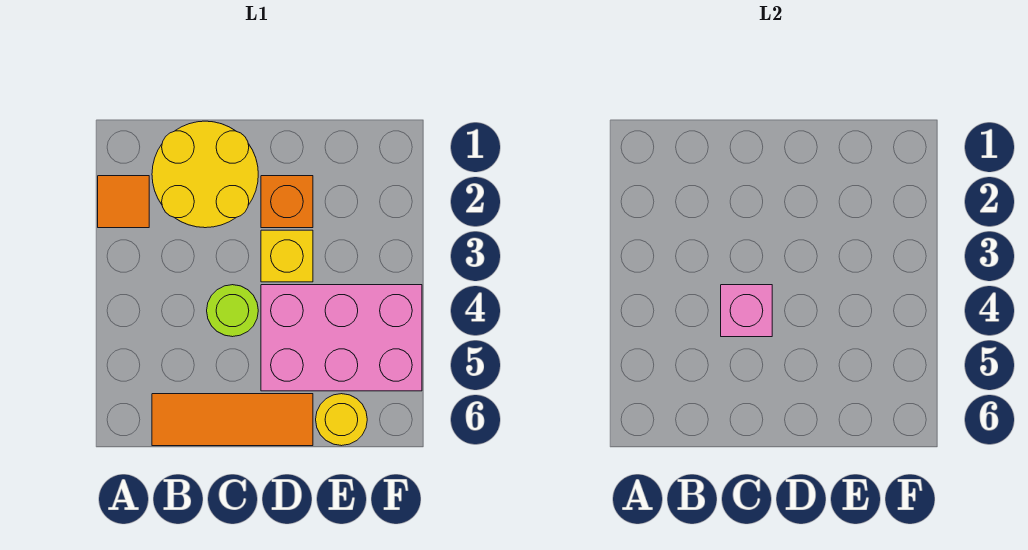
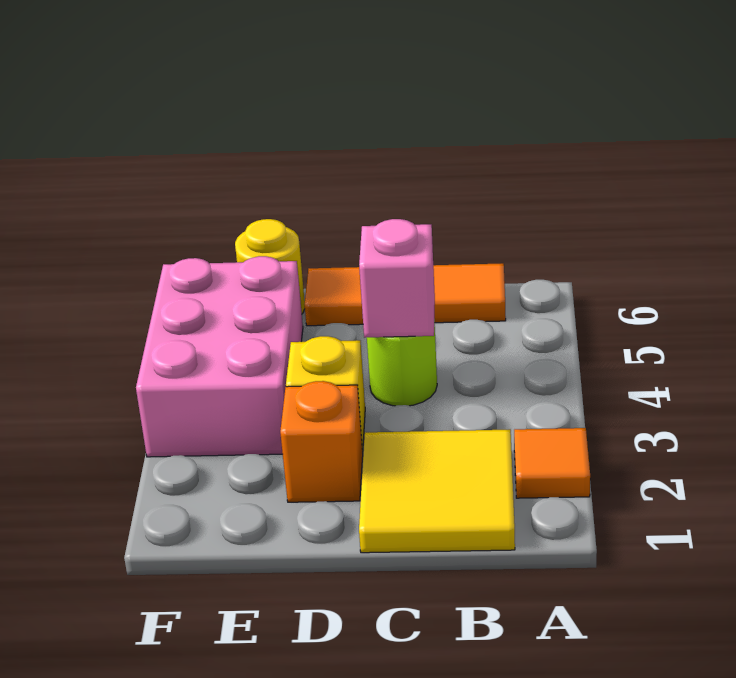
yellow round brick B1:C2 level 1 -> yellow tile B1:C2 level 1
pink brick D4:F5 level 1 -> pink brick E3:F5 level 1

